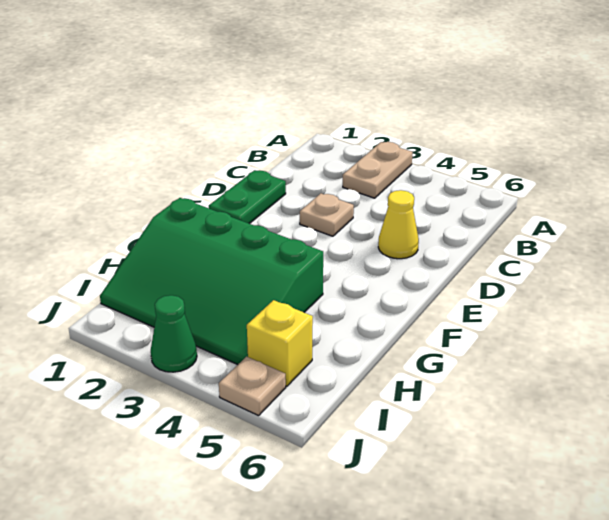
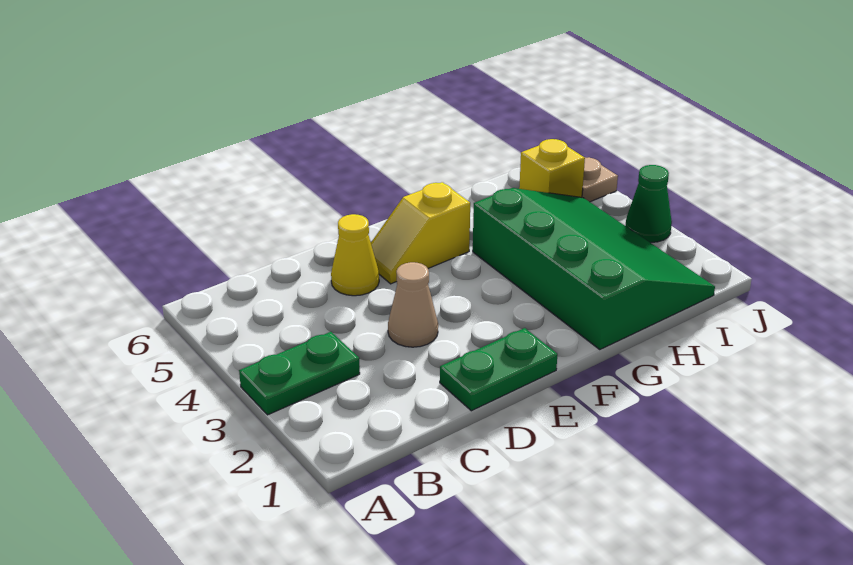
tan plate A3:B3 level 1 -> green plate A3:B3 level 1
tan plate D3 level 1 -> tan cone D3 level 1
none -> yellow slope E5:F5 level 1 top F

